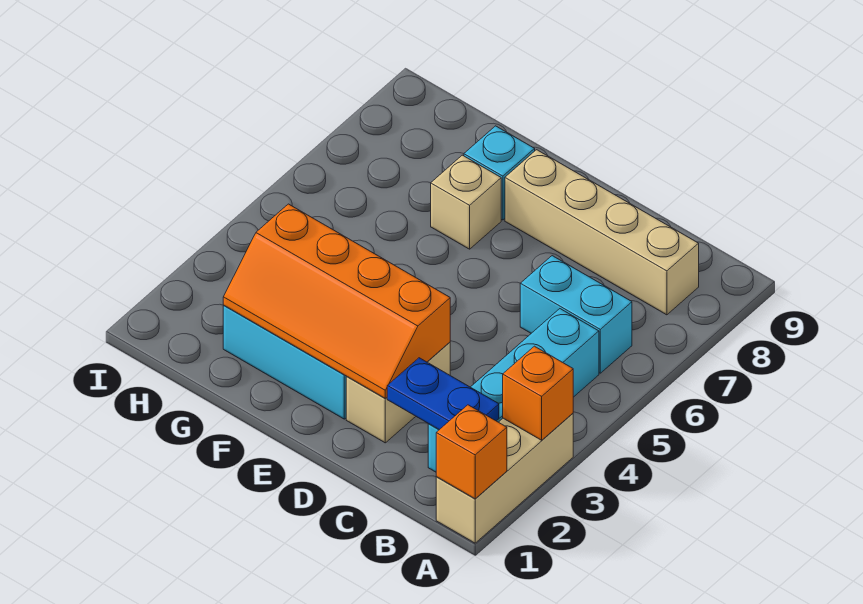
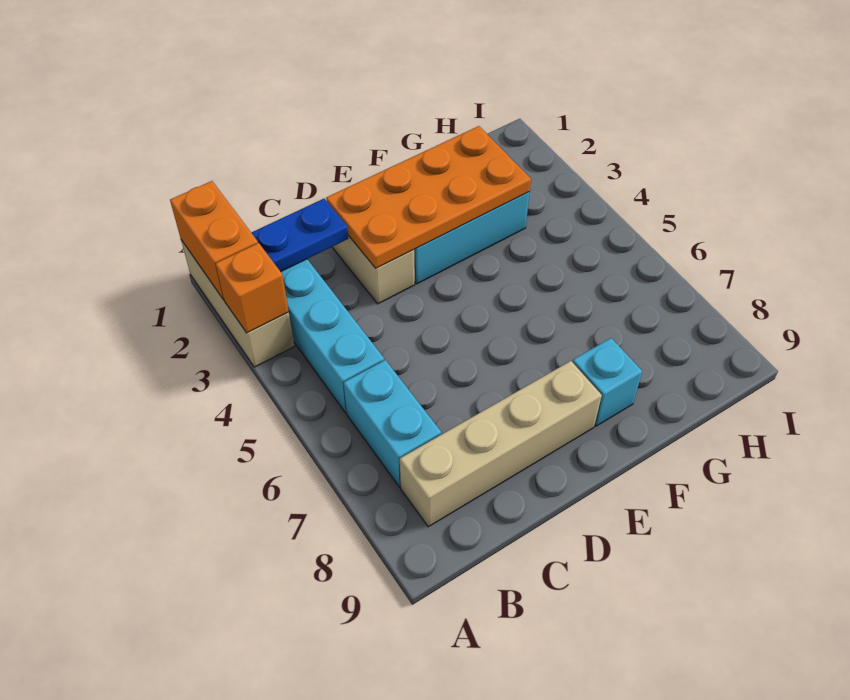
orange brick A1 level 2 -> orange brick A1:A2 level 2
cyan brick B6:C6 level 1 -> cyan brick B6:B7 level 1
orange slope D2:G3 level 2 top 3 -> orange plate D2:G3 level 2
tan brick F7 level 1 -> none

